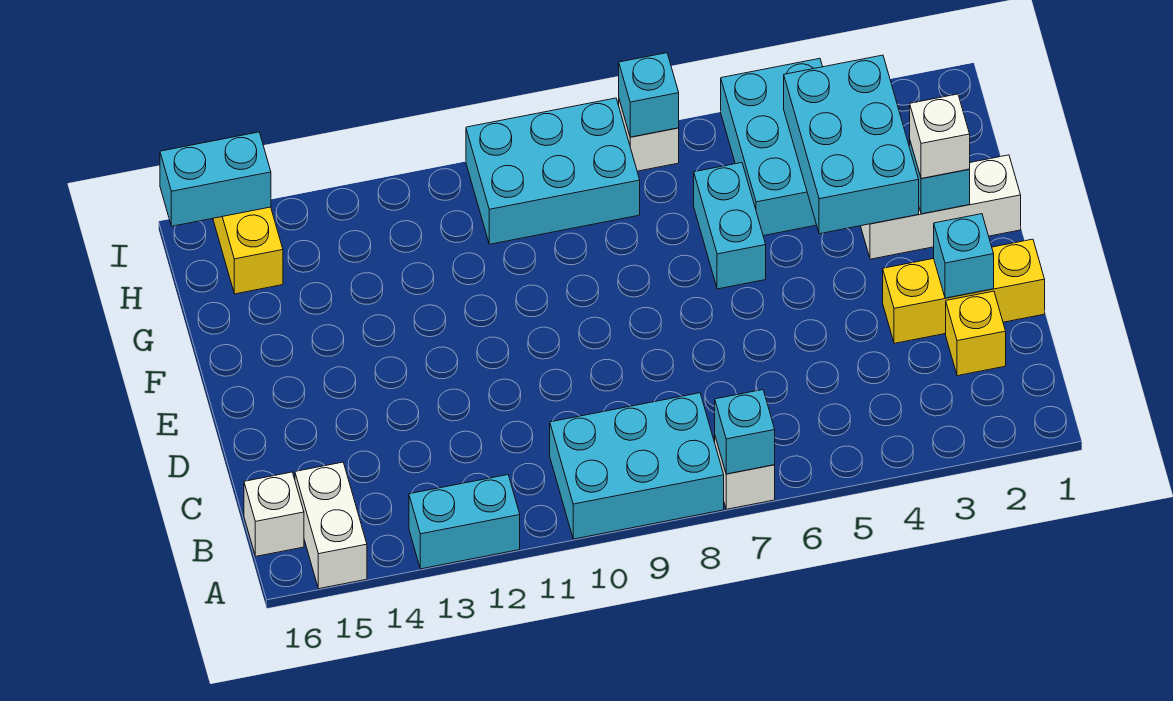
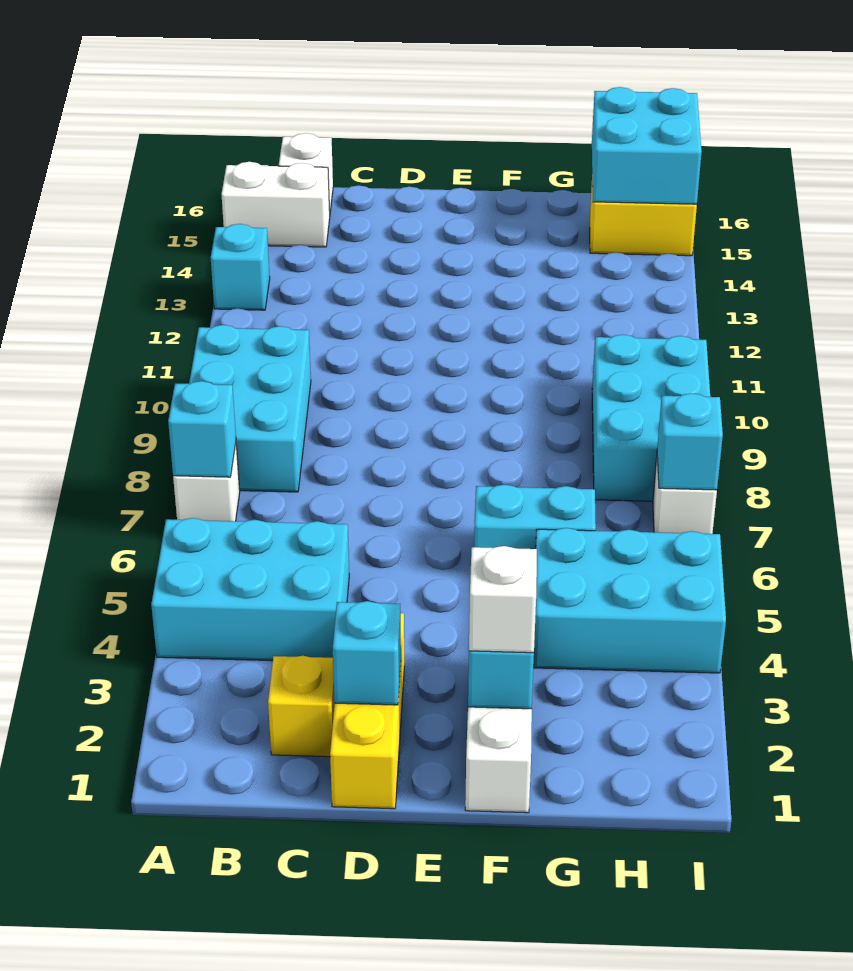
cyan brick A12:A13 level 1 -> cyan brick A13 level 1
cyan brick F3:H4 level 2 -> cyan brick A4:C5 level 1
cyan brick I15:I16 level 2 -> cyan brick H15:I16 level 2

